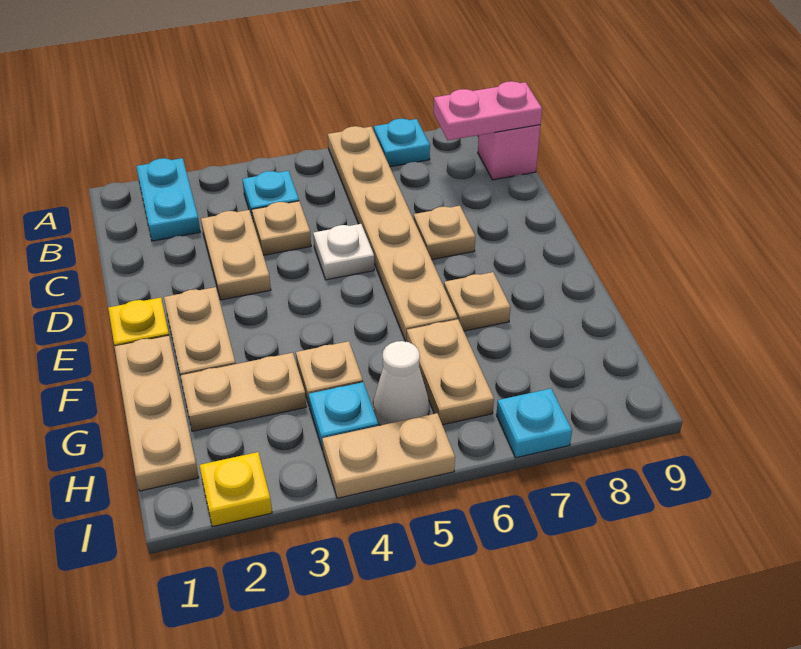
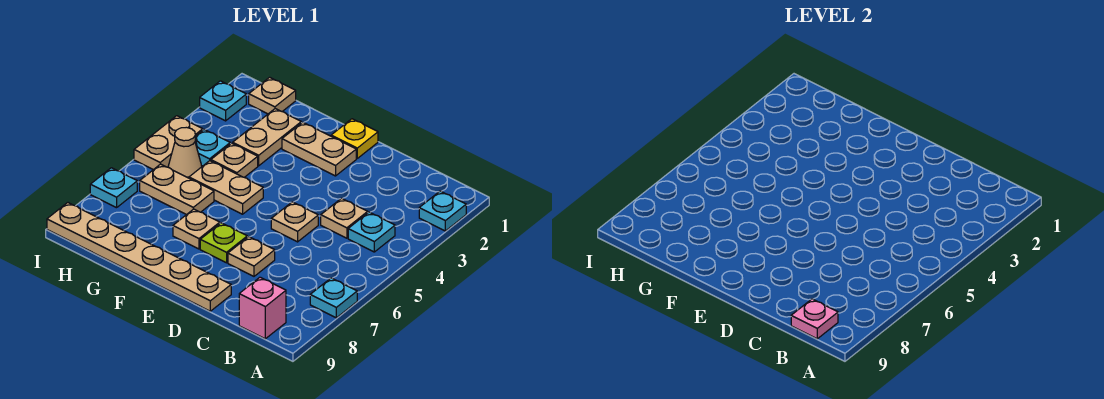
cyan plate A2:B2 level 1 -> cyan plate A2 level 1
tan plate A6:F6 level 1 -> tan plate D9:I9 level 1
pink plate B8:B9 level 2 -> pink plate B9 level 2
tan plate C3:D3 level 1 -> tan plate F5:G5 level 1
white plate D5 level 1 -> tan plate D5 level 1
none -> lime plate E7 level 1
tan plate F1:H1 level 1 -> tan plate H1 level 1
white cone H5 level 1 -> tan cone H5 level 1
yellow plate I2 level 1 -> cyan plate I2 level 1

